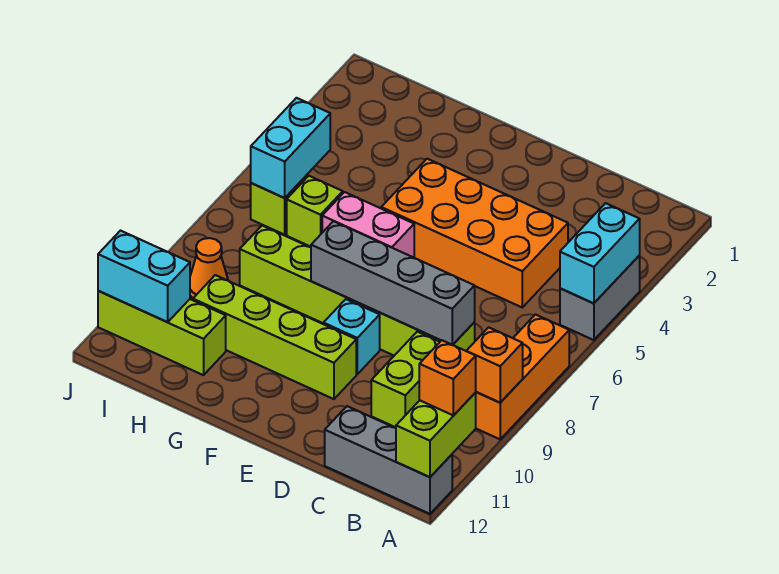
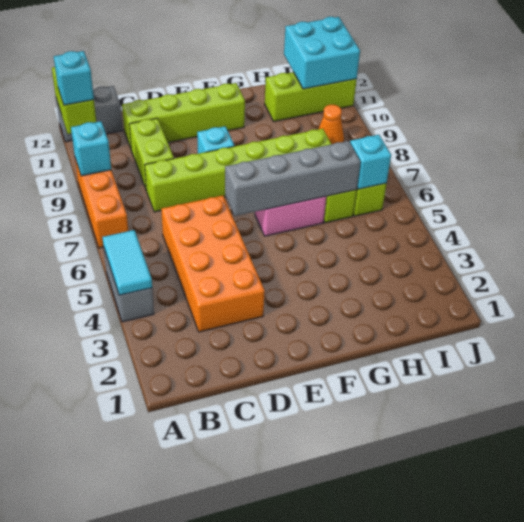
cyan brick A4:A5 level 2 -> cyan tile A4:A5 level 2
orange brick A9 level 2 -> cyan brick A9 level 2
orange brick A11 level 3 -> cyan brick A11 level 3
grey brick A12:C12 level 1 -> grey brick A12:B12 level 1
orange brick C4:F5 level 1 -> orange brick C3:D6 level 1
grey brick C8:F8 level 2 -> grey brick E6:H6 level 2
lime brick E10:H10 level 1 -> lime brick C11:F11 level 1
cyan brick I5:I6 level 2 -> cyan brick I6 level 2
cyan brick I11:J11 level 2 -> cyan brick I11:J12 level 2

